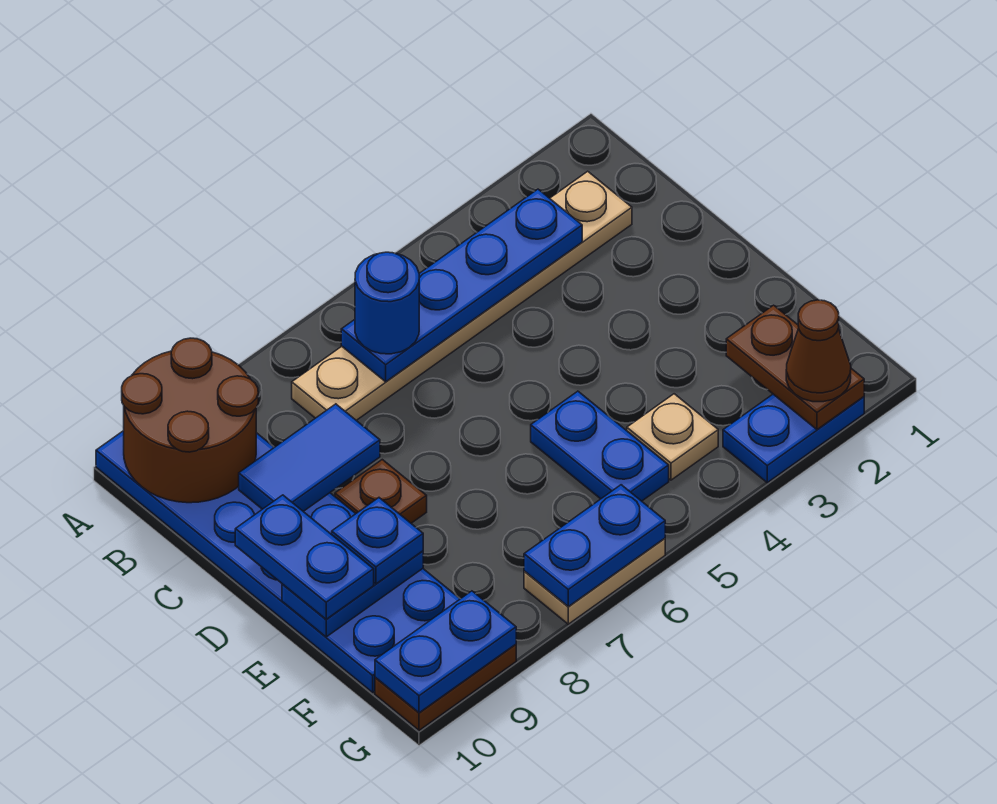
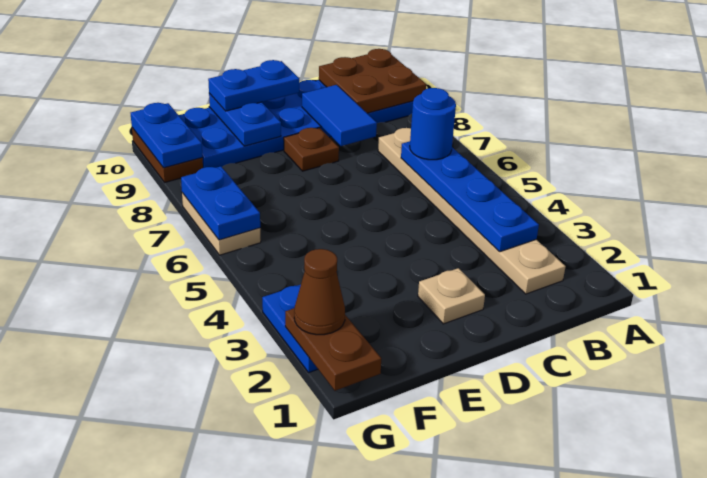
brown round brick A9:B10 level 2 -> brown plate A9:B10 level 2
blue plate E5:F5 level 1 -> none
blue plate E9 level 3 -> none
brown plate F2:G2 level 2 -> brown plate G1:G2 level 2
tan plate F4 level 1 -> tan plate D2 level 1

